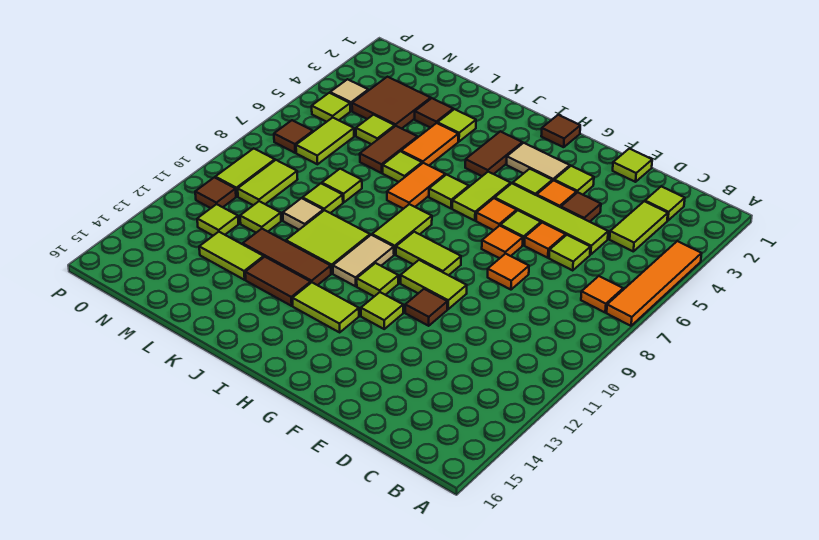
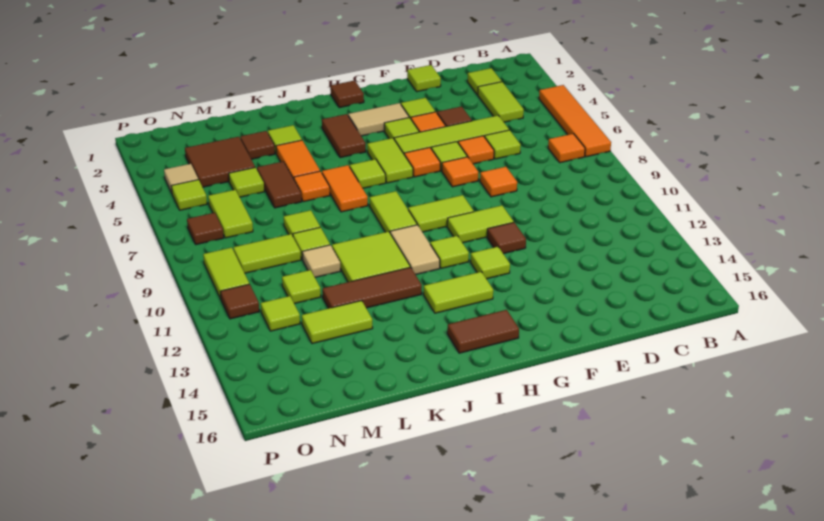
brown tile J13:K13 level 1 -> brown tile H15:I15 level 1
lime tile K6 level 1 -> orange tile K6 level 1
lime tile N9:N10 level 1 -> lime tile M9:N9 level 1

